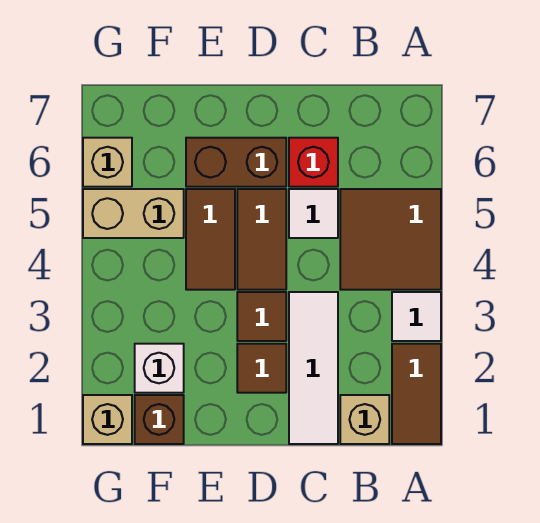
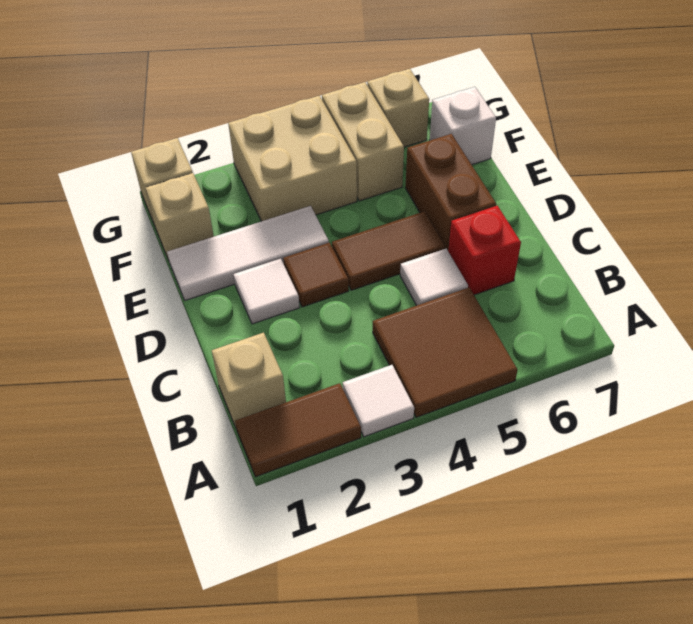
white tile C1:C3 level 1 -> white tile E1:E3 level 1
brown tile D2 level 1 -> white tile D2 level 1
brown tile E4:E5 level 1 -> none
brown brick F1 level 1 -> tan brick F1 level 1
white brick F2 level 1 -> white brick F7 level 1
none -> tan brick F3:G4 level 1

